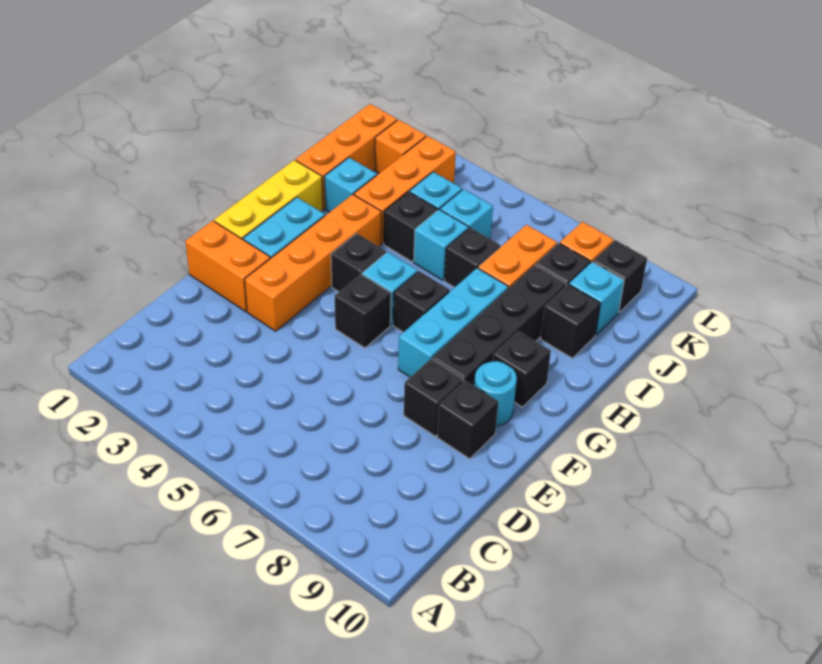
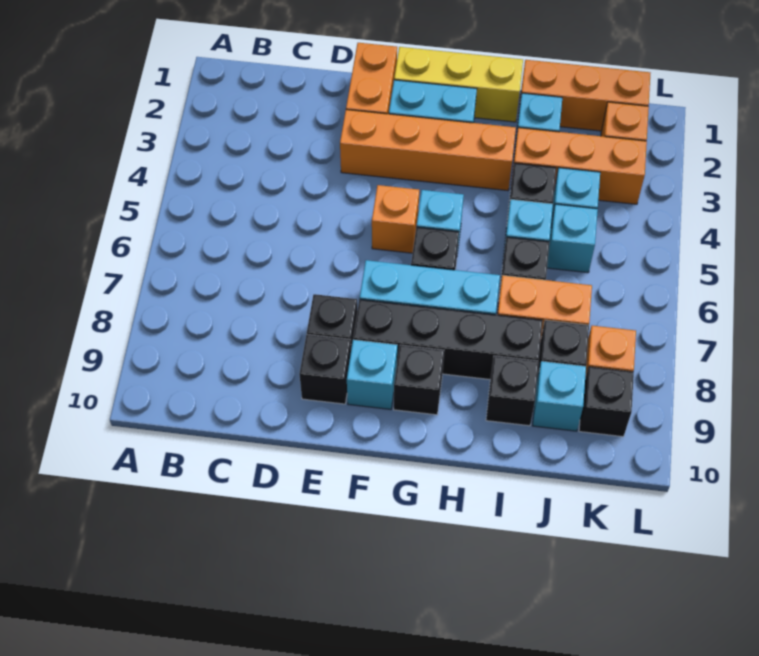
black brick F5 level 1 -> orange brick F5 level 1
cyan round brick F9 level 1 -> cyan brick F9 level 1
black brick G4 level 1 -> none

